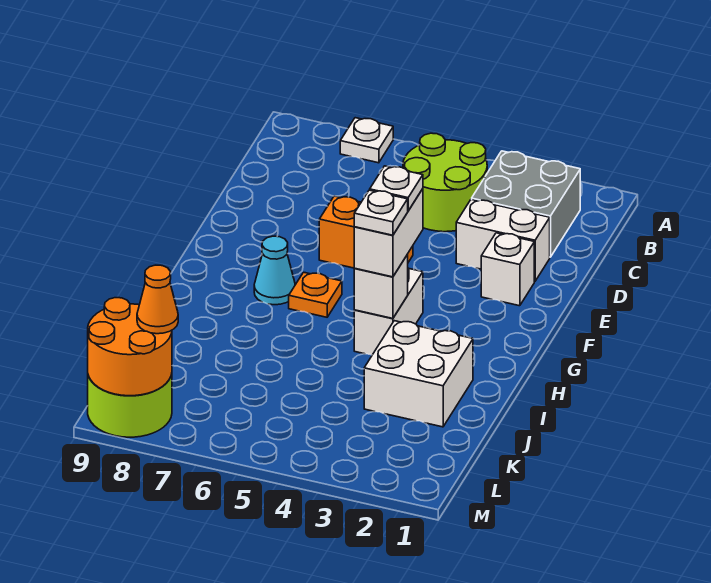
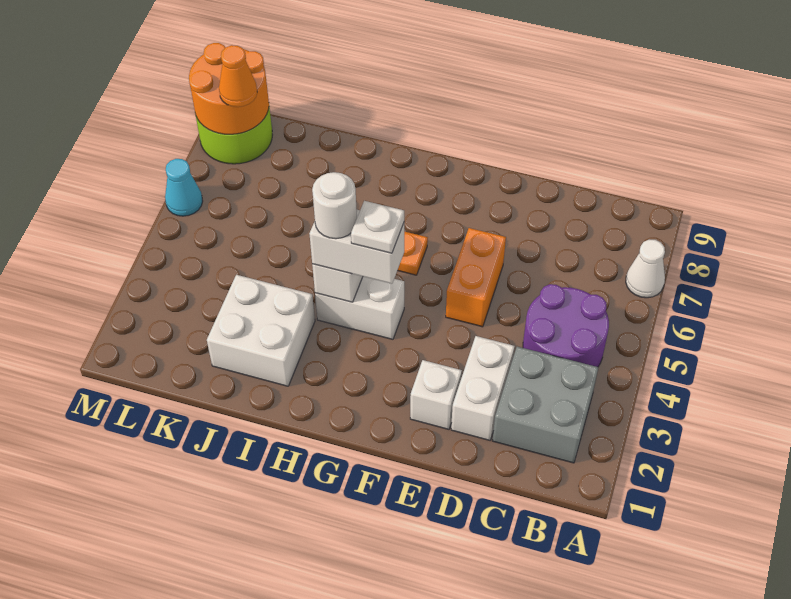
white plate A7 level 1 -> white cone A7 level 1
lime round brick B4:C5 level 1 -> purple round brick B4:C5 level 1
cyan cone G7 level 1 -> cyan cone M6 level 1
white plate H4 level 4 -> white round brick H4 level 4

